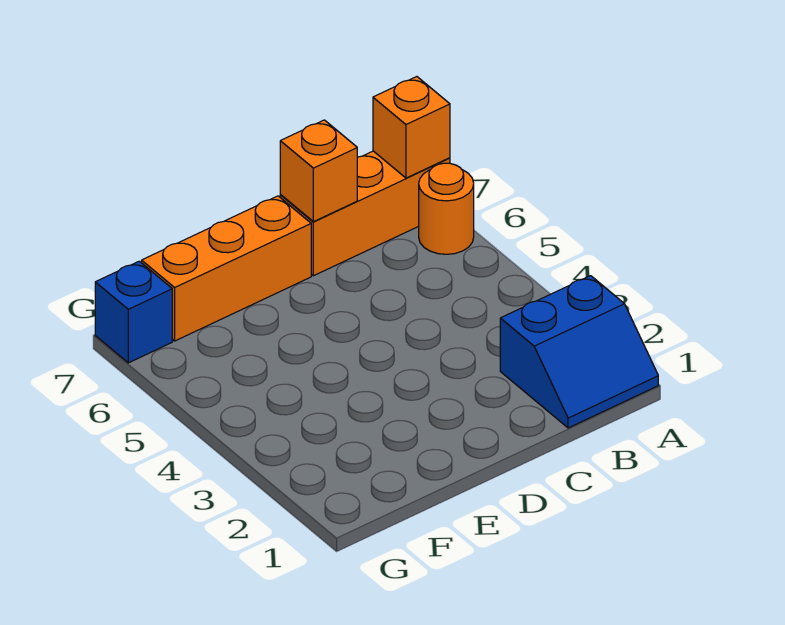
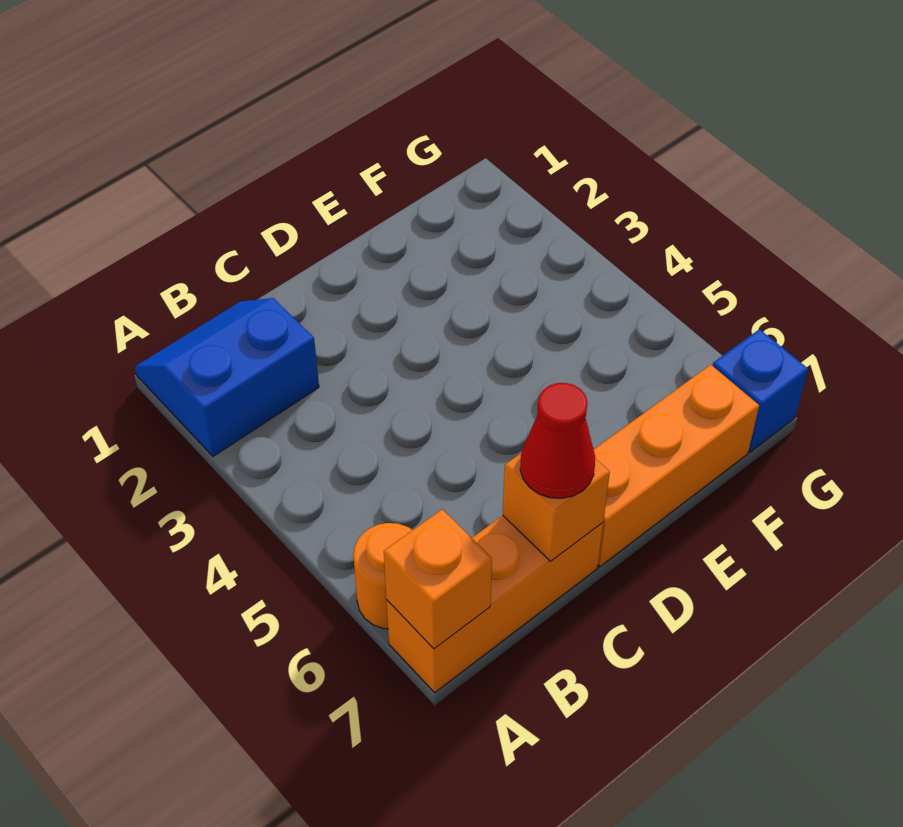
none -> red cone C7 level 3

